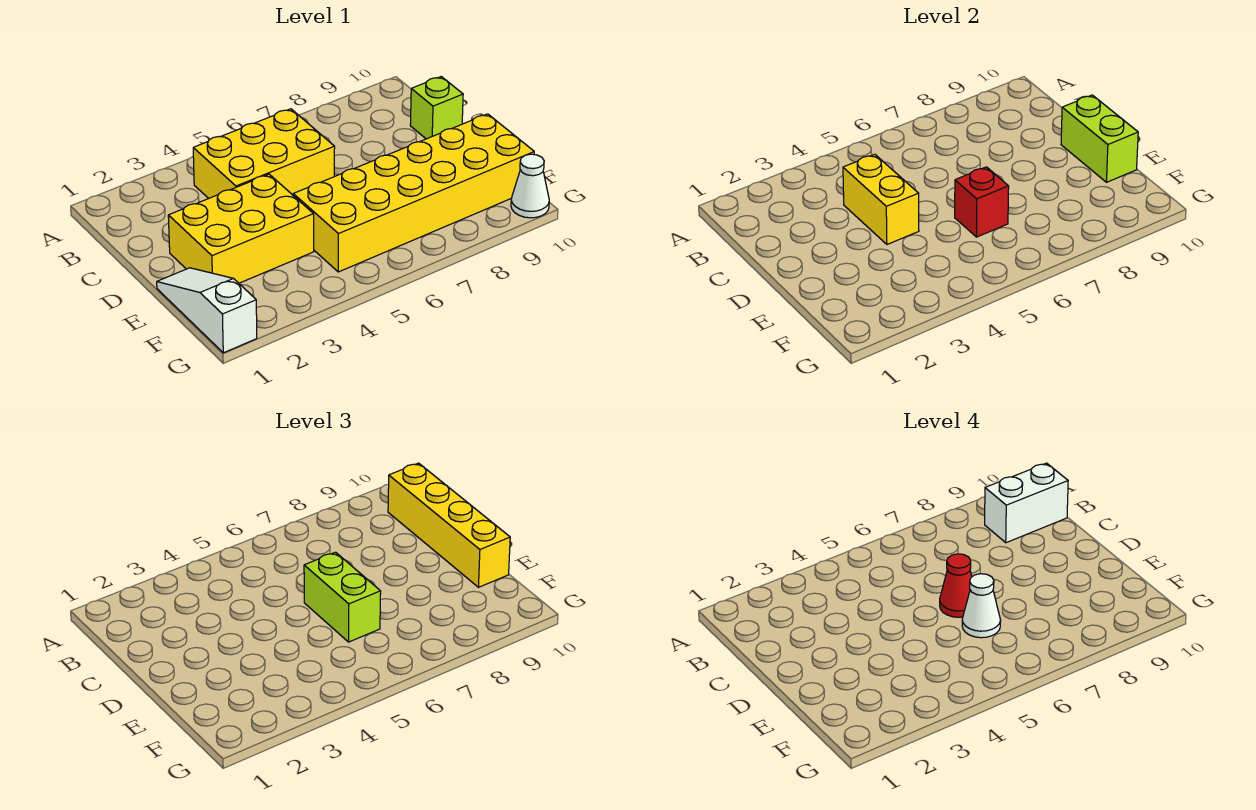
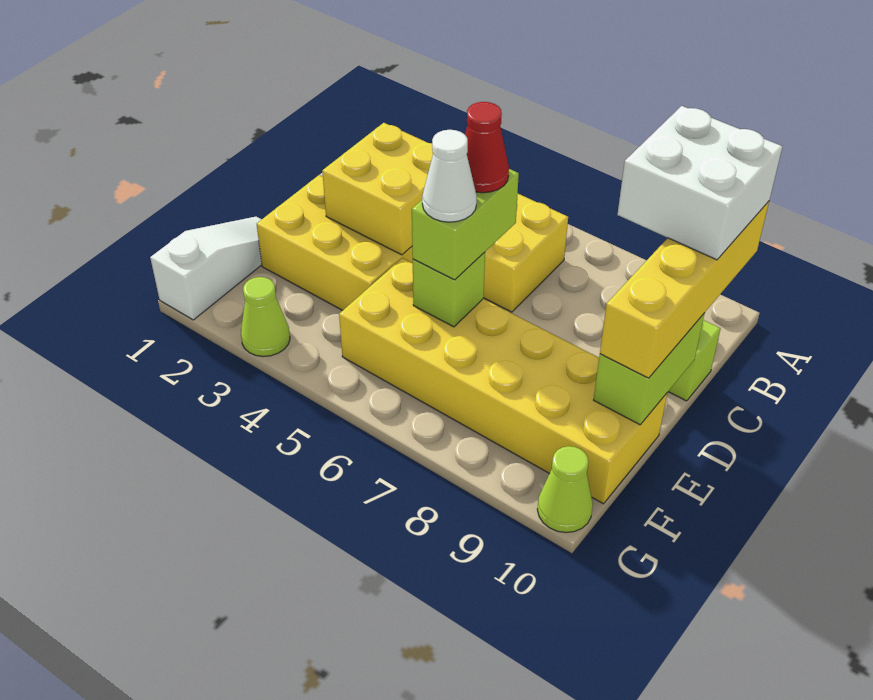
white brick B9:B10 level 4 -> white brick B9:C10 level 4
yellow brick C4:D4 level 2 -> yellow brick C3:D4 level 2
red brick E6 level 2 -> lime brick E6 level 2
none -> lime cone G3 level 1
white cone G10 level 1 -> lime cone G10 level 1

